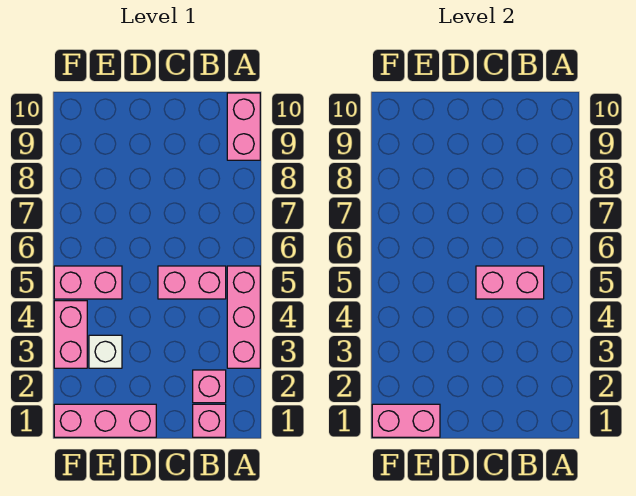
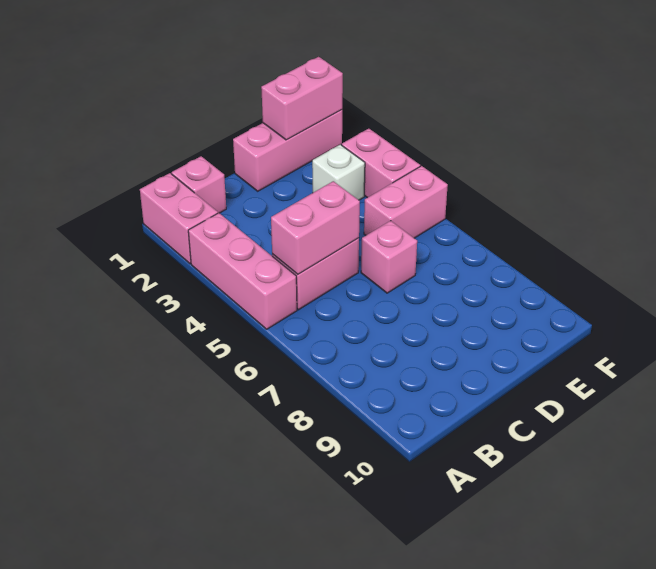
pink brick A9:A10 level 1 -> pink brick A1:A2 level 1
pink brick B2 level 1 -> pink brick D6 level 1

